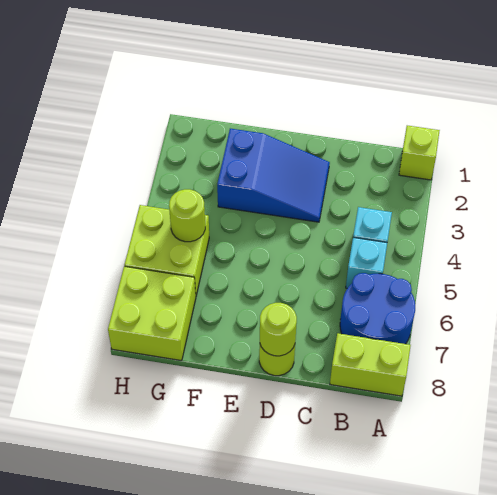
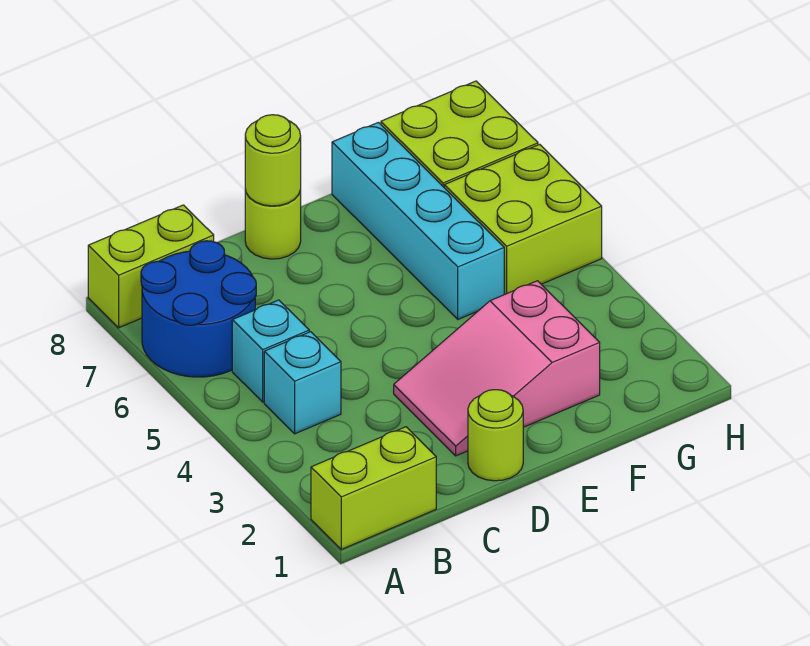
lime brick A1 level 1 -> lime brick A1:B1 level 1
blue slope D2:F3 level 1 top F -> pink slope D2:F3 level 1 top F
none -> cyan brick F5:F8 level 1
lime round brick G5 level 2 -> lime round brick D1 level 1

